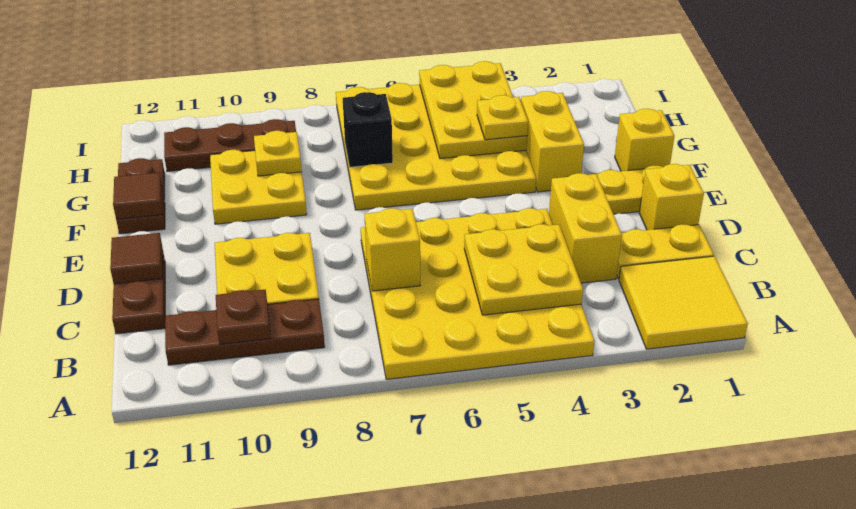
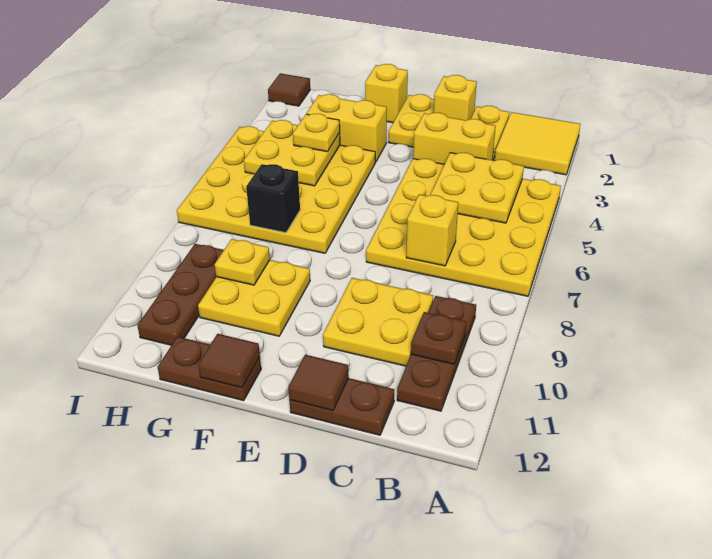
yellow plate G4:I5 level 2 -> yellow plate G4:H5 level 2
none -> brown tile I1 level 1

